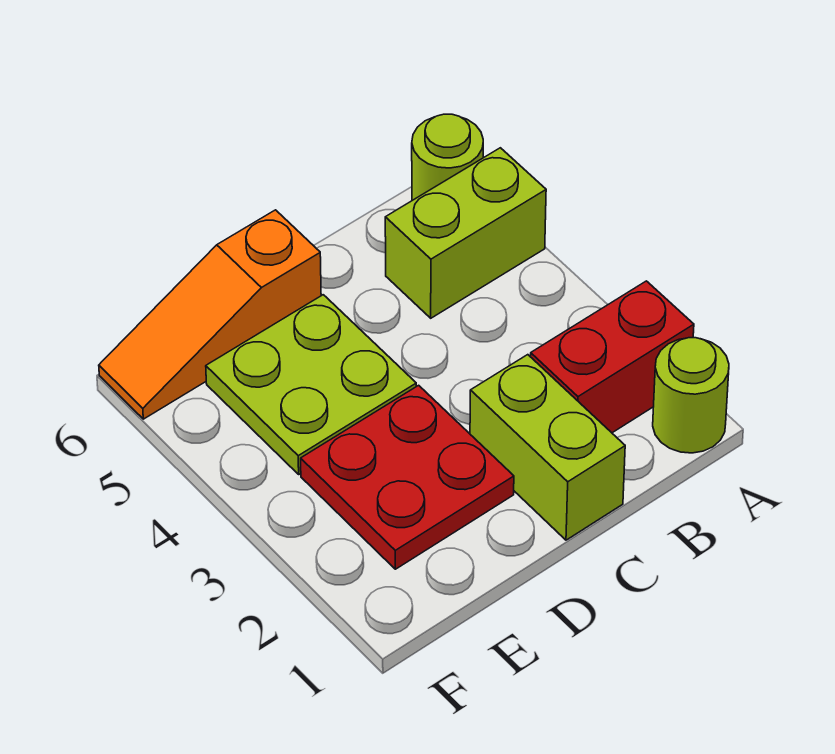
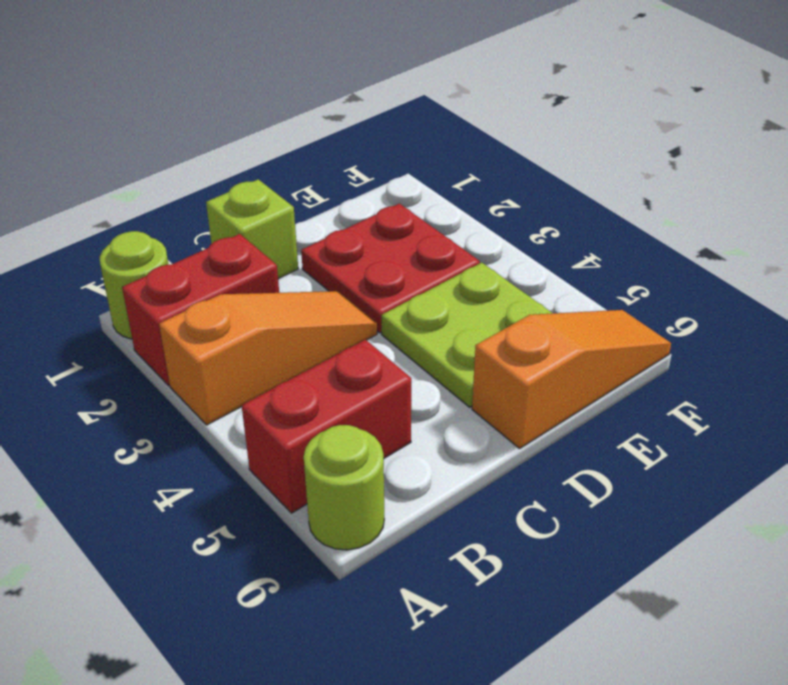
none -> orange slope A3:C3 level 1 top A
lime brick A5:B5 level 1 -> red brick A5:B5 level 1
lime brick C1:C2 level 1 -> lime brick C1 level 1

